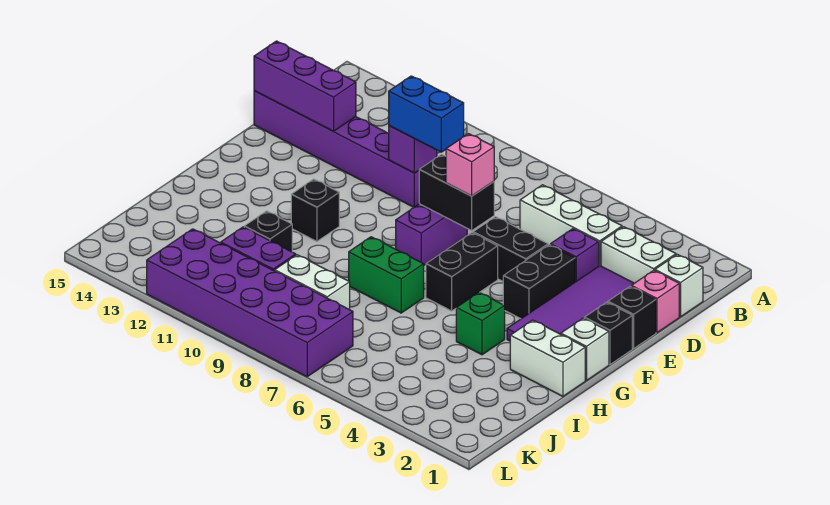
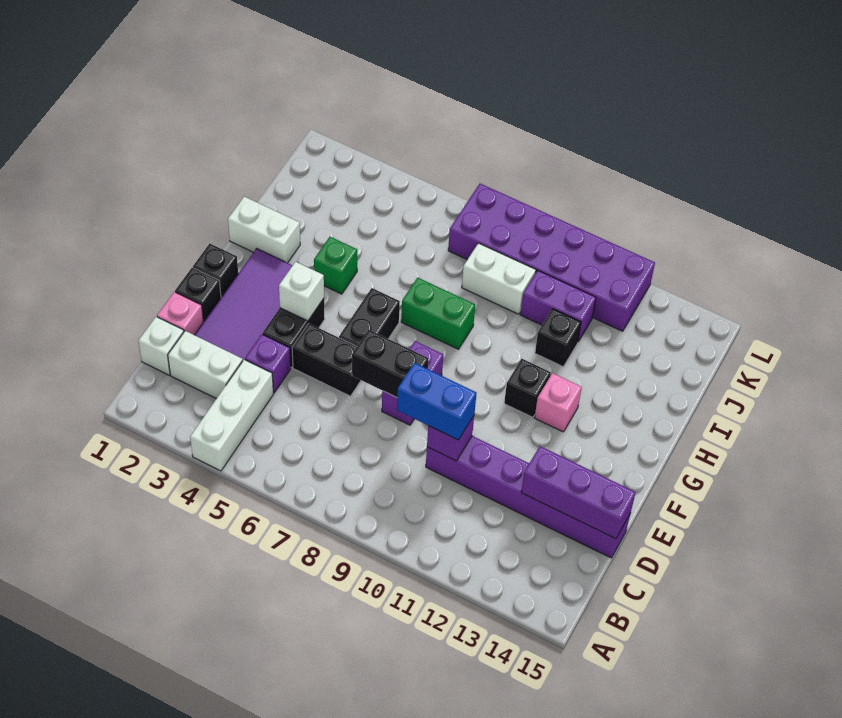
white brick C4:C6 level 1 -> white brick A4:C4 level 1
pink brick E7 level 3 -> pink brick G12 level 1
white brick G1 level 1 -> white brick F4 level 2

